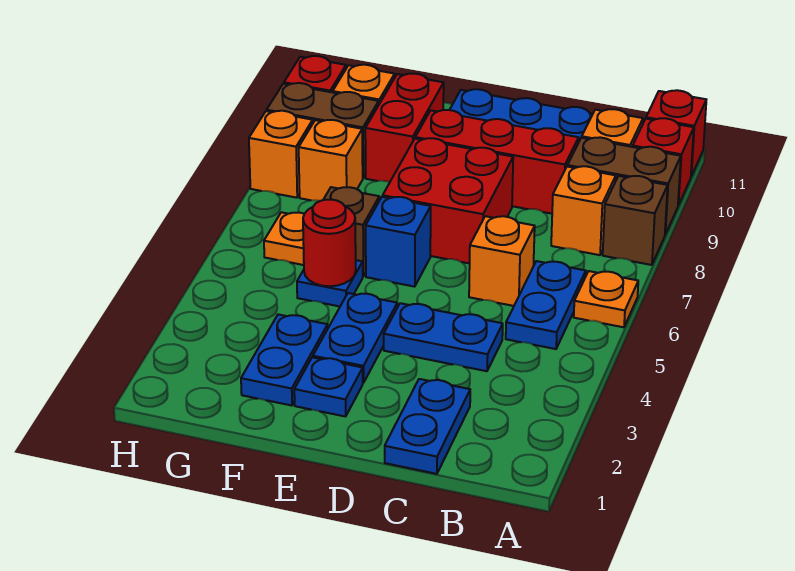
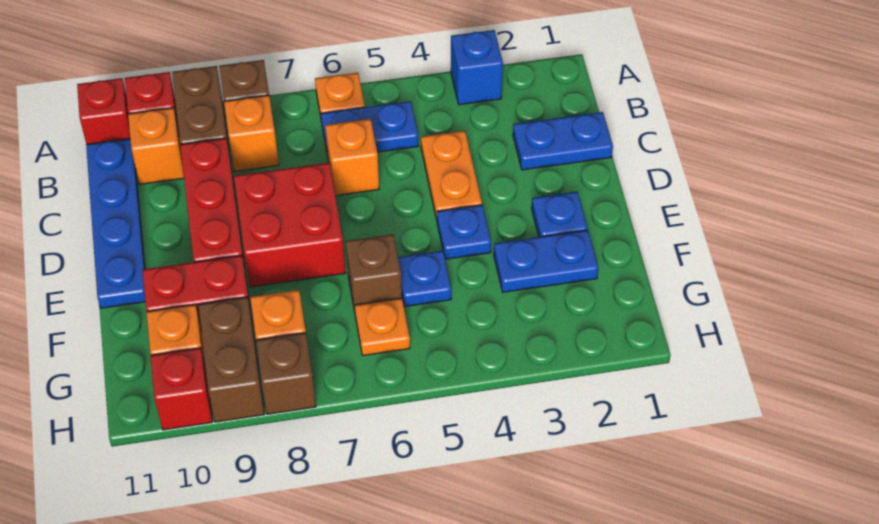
blue plate C4:D4 level 1 -> orange plate C4:D4 level 1
blue plate E3:E4 level 1 -> blue plate E4 level 1
blue brick E6 level 1 -> blue brick A3 level 1
red round brick F5 level 2 -> none
orange brick H8 level 1 -> brown brick H8 level 1

